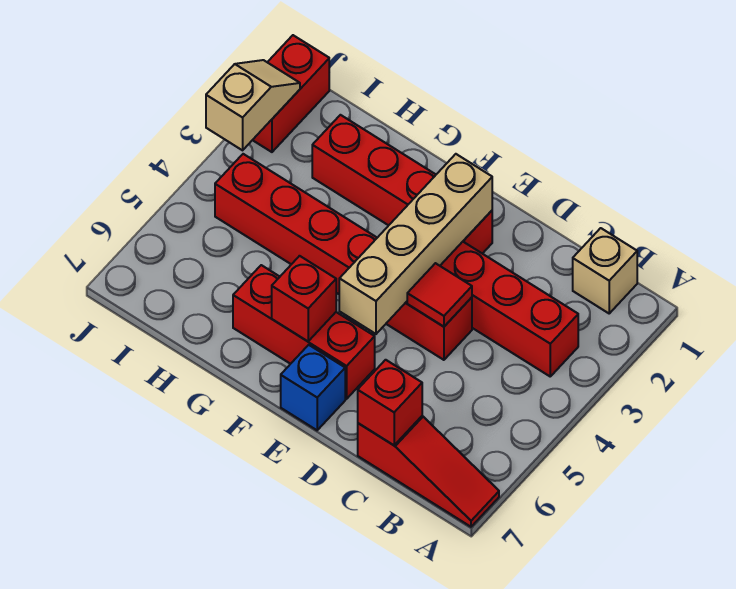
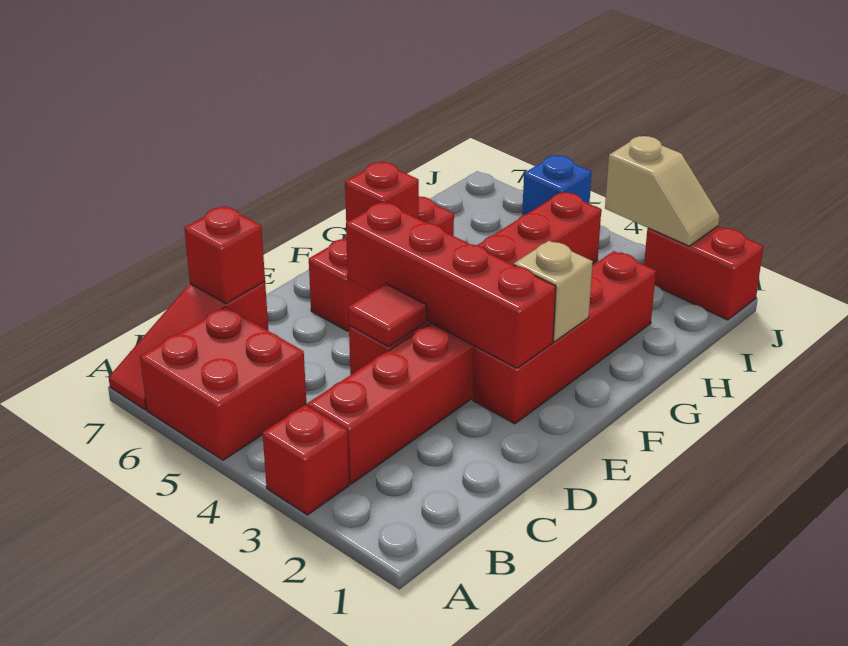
none -> red brick A3 level 1
none -> red brick A5:B6 level 1
tan brick B1 level 1 -> tan brick F2 level 2
tan brick E2:E5 level 2 -> red brick E2:E5 level 2
blue brick E7 level 1 -> blue brick J5 level 1

